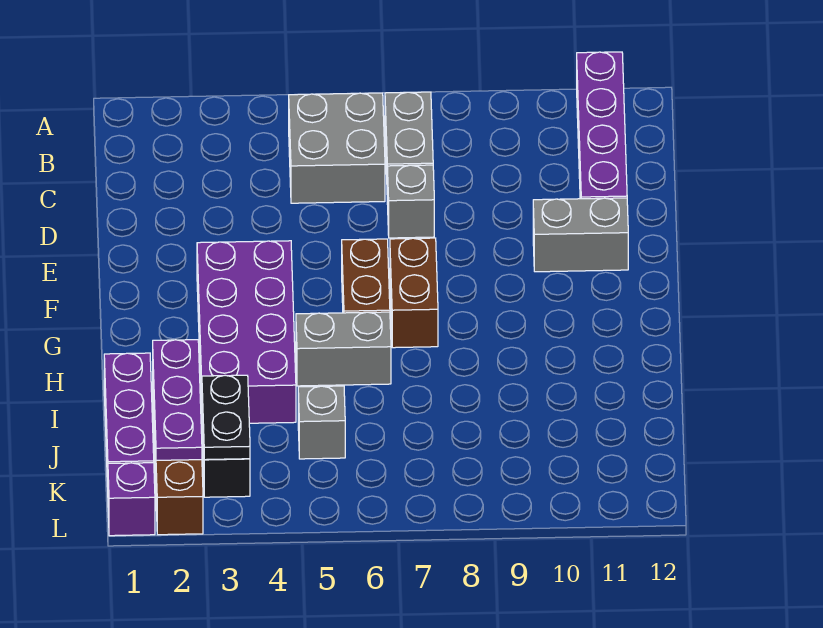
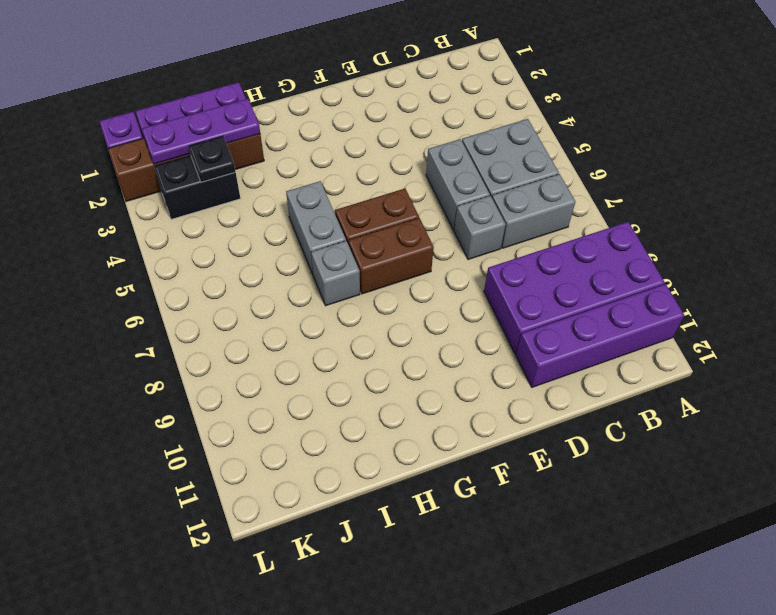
grey brick E10:E11 level 1 -> grey brick D5:D6 level 1
purple brick F3:I4 level 1 -> purple brick A9:D10 level 1
black plate J3:K3 level 2 -> black plate J3 level 2
grey brick J5 level 1 -> grey brick H7 level 1

